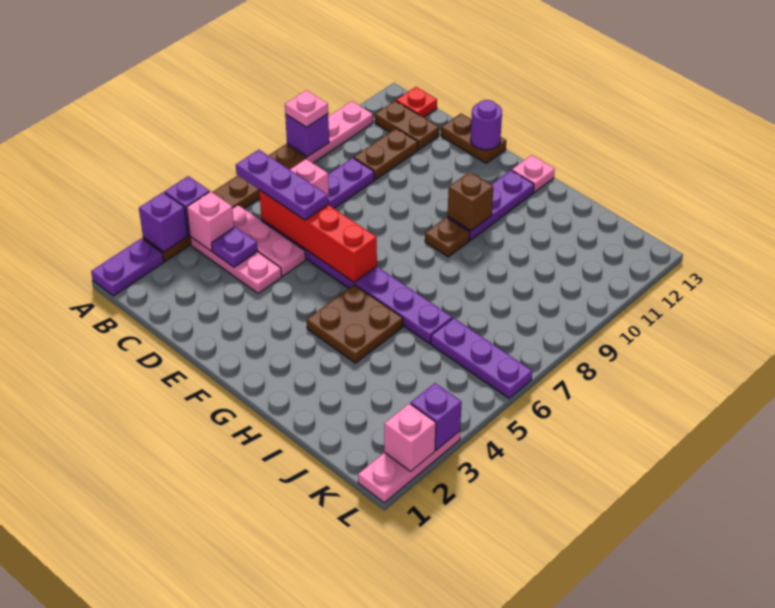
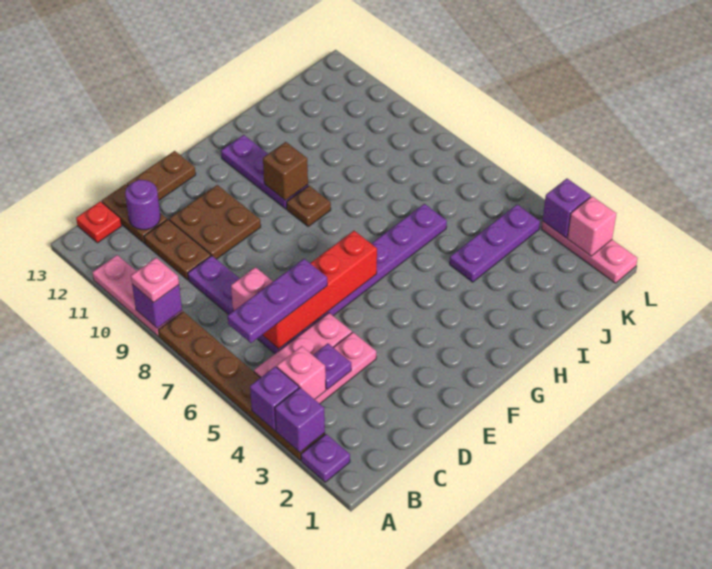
purple plate A1:A2 level 1 -> purple plate A2 level 1
brown plate B12:C12 level 1 -> brown plate C12:C13 level 1
purple round brick E13 level 2 -> purple round brick C12 level 2
brown plate G4:H5 level 1 -> brown plate D10:E11 level 1
pink plate G13 level 1 -> none
purple plate J6:L6 level 1 -> purple plate I4:K4 level 1

